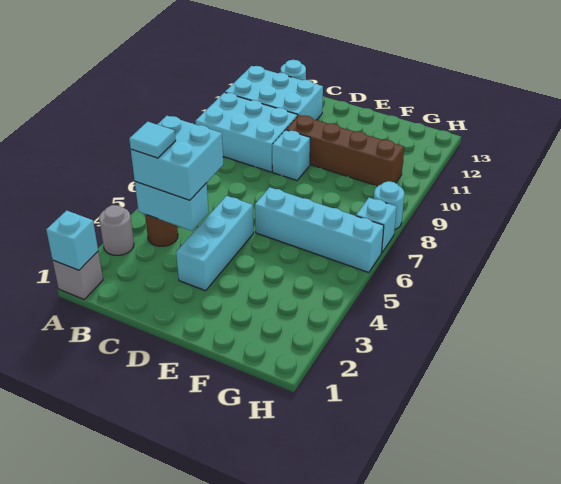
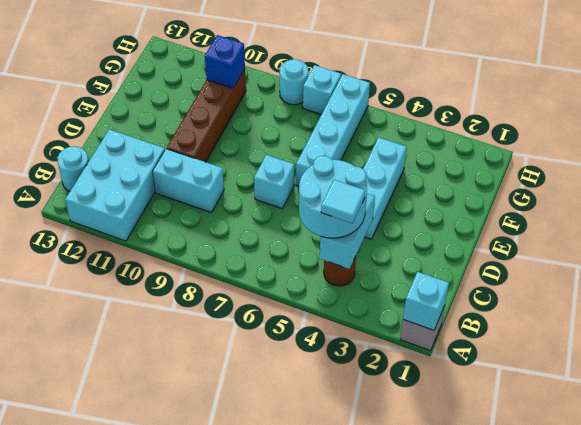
grey round brick A3 level 1 -> none
cyan brick A9:C10 level 1 -> cyan brick C9:C10 level 1
cyan brick B4:C5 level 3 -> cyan round brick B4:C5 level 3
cyan brick D3:D5 level 1 -> cyan brick D4:F4 level 1
cyan brick D9 level 1 -> cyan brick D7 level 1
none -> blue brick G10 level 2

